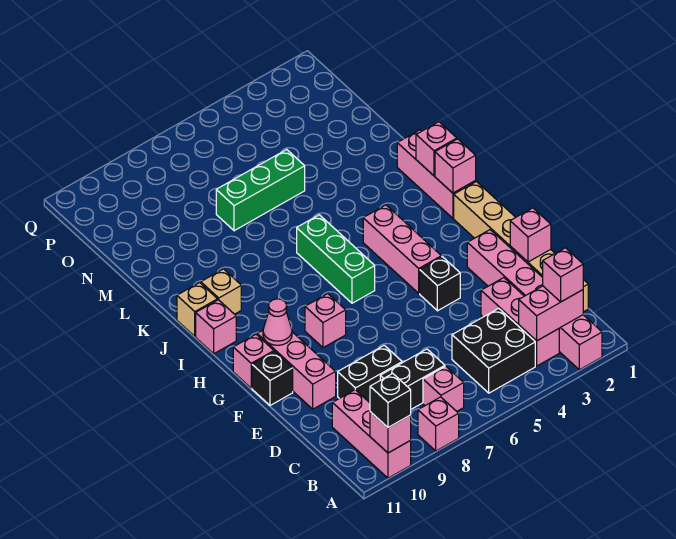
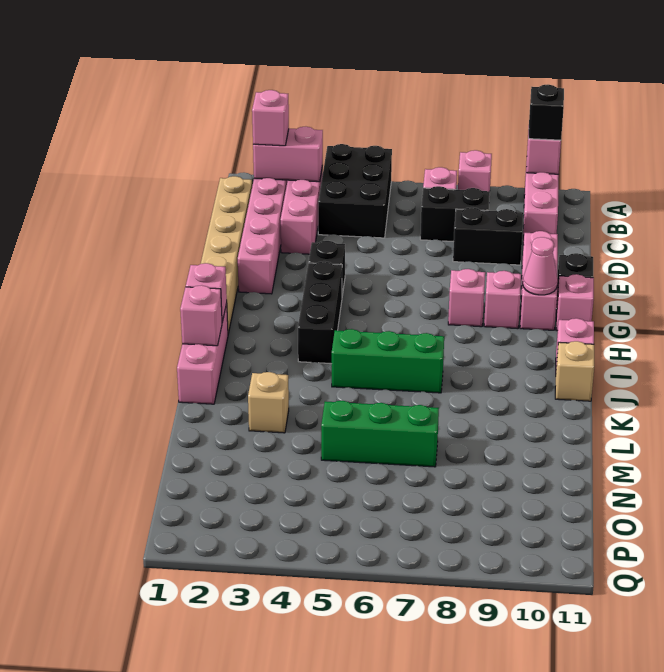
black brick B4:C5 level 1 -> black brick A4:C5 level 1
pink brick E1 level 2 -> pink brick G9 level 1
pink brick G4:I4 level 1 -> black brick G4:I4 level 1
green brick H6:J6 level 1 -> green brick J5:J7 level 1
tan brick J10 level 1 -> tan brick L3 level 1

